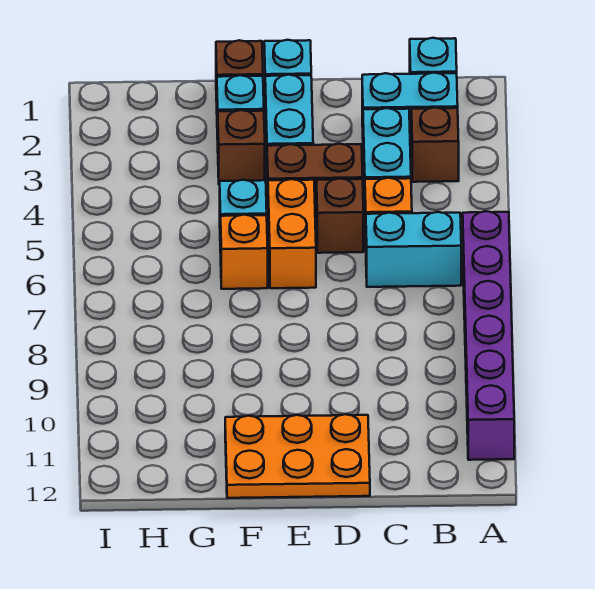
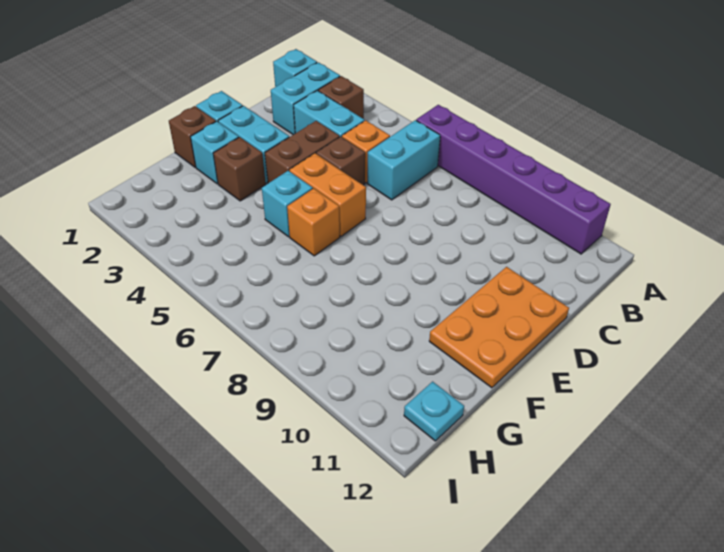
none -> cyan plate H12 level 1

